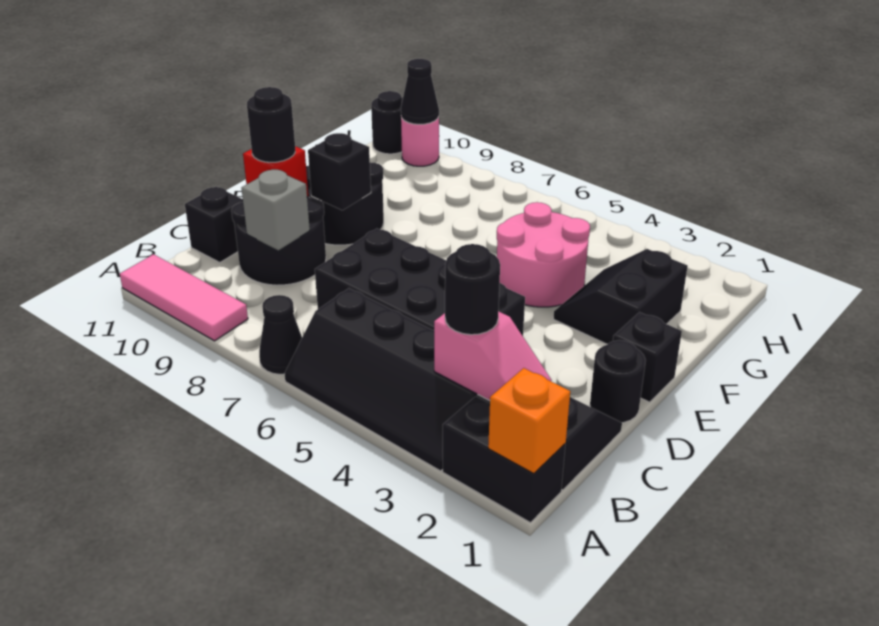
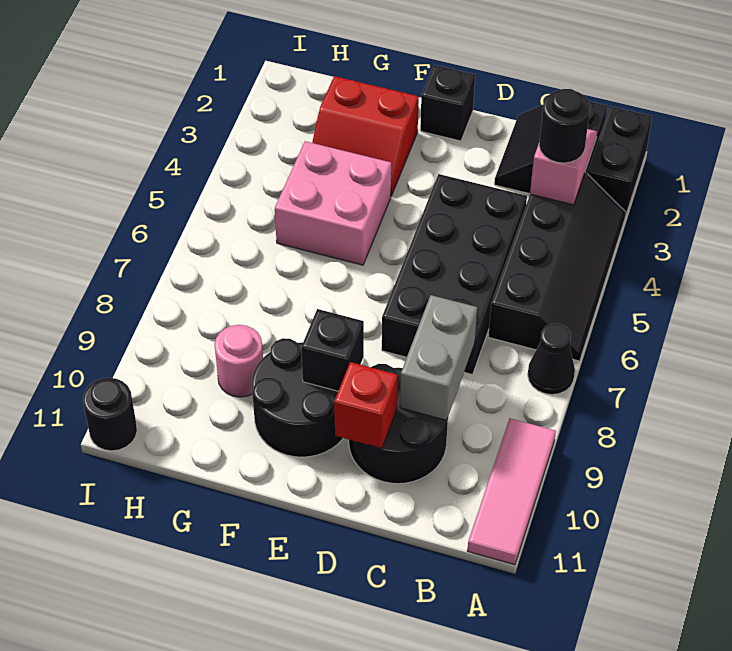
orange brick A1 level 2 -> none
grey brick C9 level 2 -> grey brick C8:C9 level 2
black brick C11 level 1 -> none
black round brick D1 level 1 -> none
black round brick D10 level 3 -> none
black slope F2:G3 level 1 top 2 -> red slope F2:G3 level 1 top 2
pink round brick F4:G5 level 1 -> pink brick F4:G5 level 1
pink round brick I10 level 1 -> pink round brick G9 level 1
black cone I10 level 2 -> none

